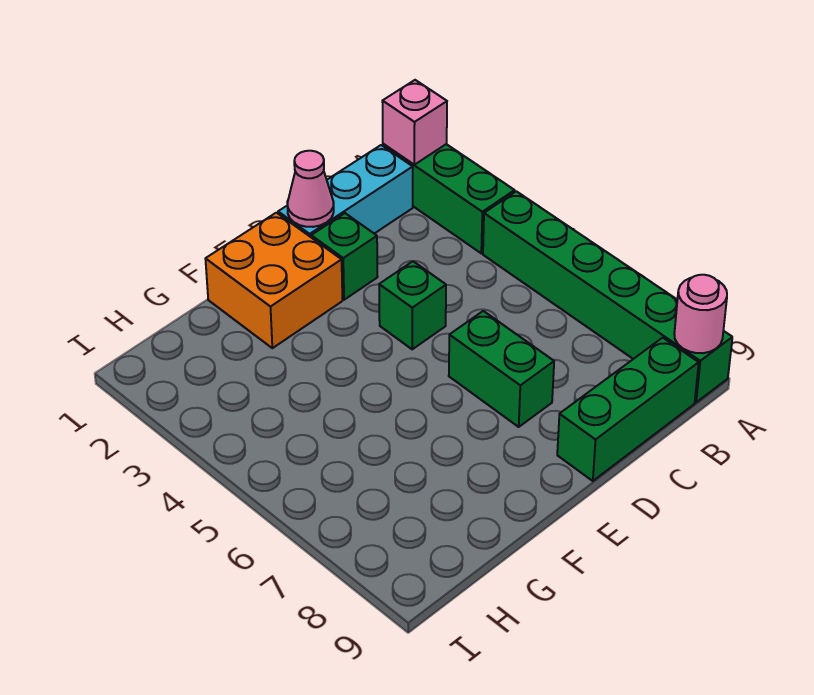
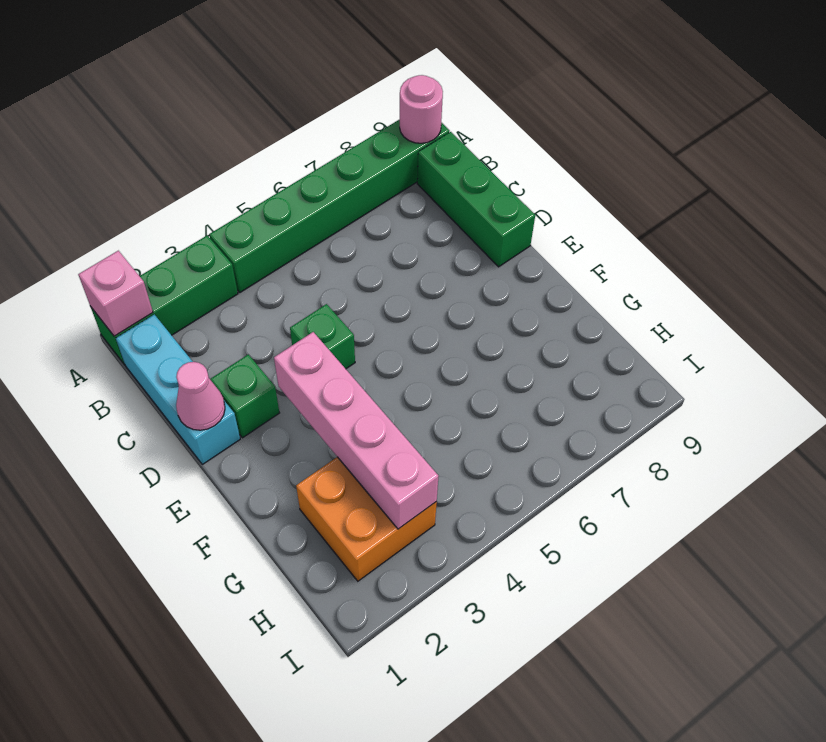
green brick D6:D7 level 1 -> none
orange brick E1:F2 level 1 -> orange brick G2:H3 level 1
none -> pink brick E3:H3 level 2

